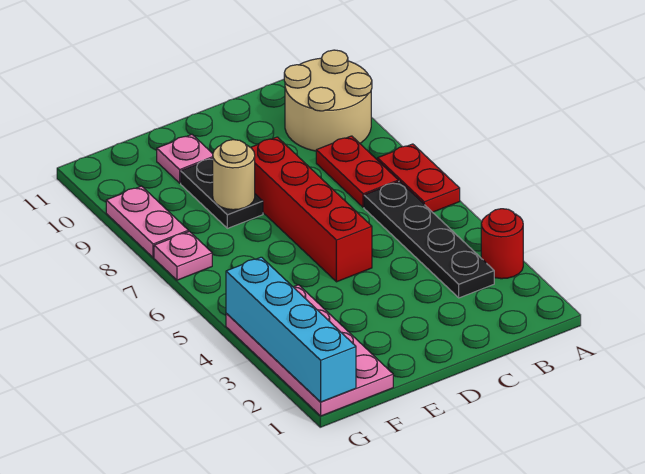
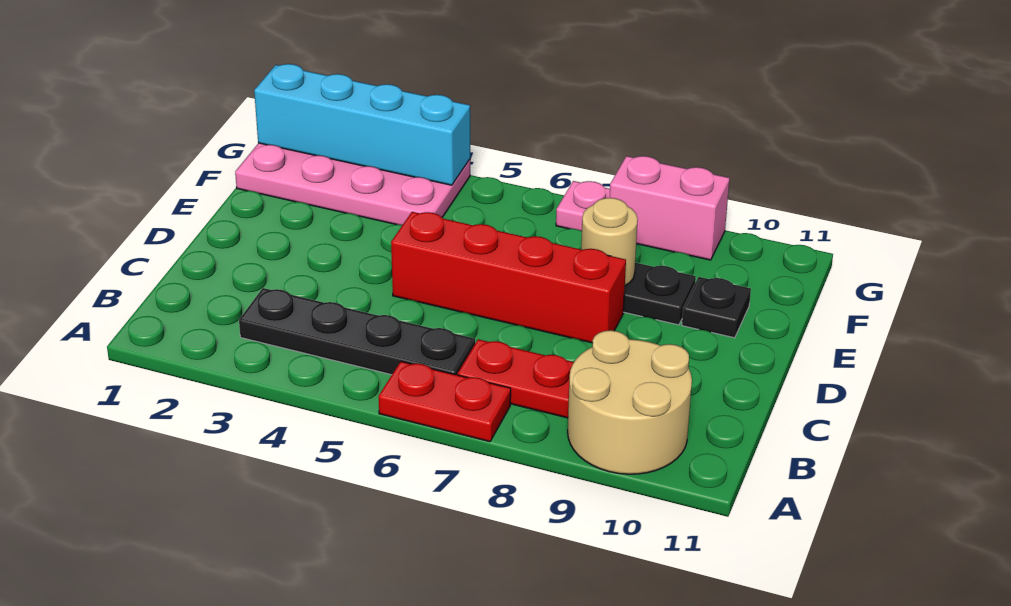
red round brick A3 level 1 -> none
pink plate E10 level 1 -> black plate E10 level 1
pink plate G8:G9 level 1 -> pink brick G8:G9 level 1

